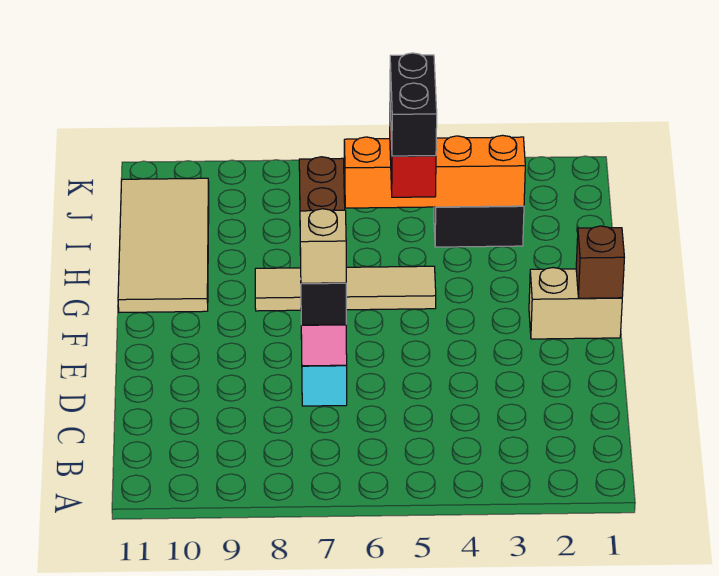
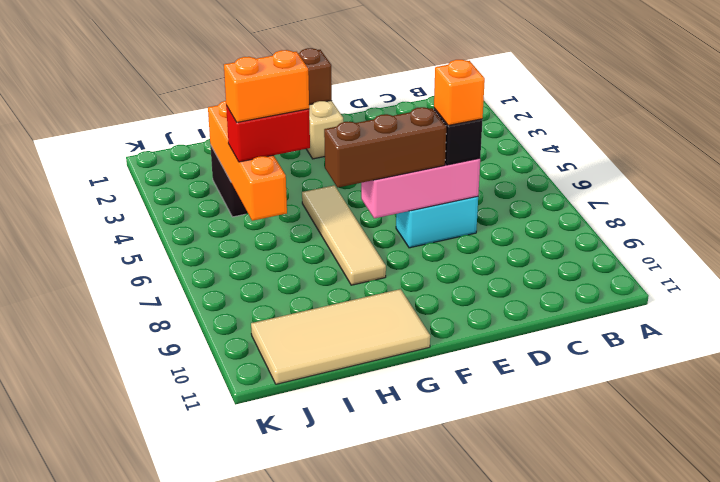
tan brick D7 level 4 -> orange brick D7 level 4
black brick H5:I5 level 4 -> orange brick H5:I5 level 4

